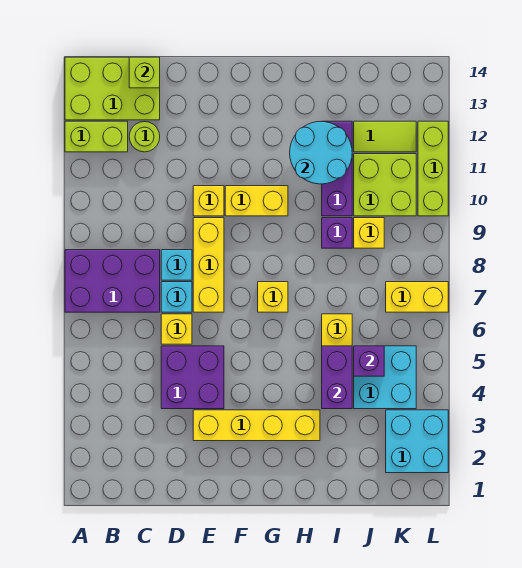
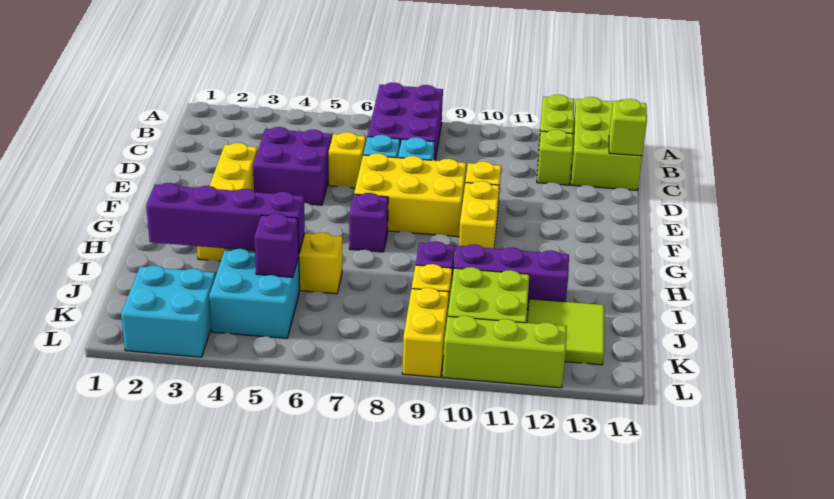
lime round brick C12 level 1 -> lime brick C12 level 1
yellow brick E7:E9 level 1 -> yellow brick E7:F9 level 1
yellow brick G7 level 1 -> purple brick G7 level 1
cyan round brick H11:I12 level 2 -> none
purple brick I4:I5 level 2 -> purple brick I2:I5 level 2
lime tile J12:K12 level 1 -> lime tile J12:K13 level 1
yellow brick K7:L7 level 1 -> yellow brick K9:L9 level 1

